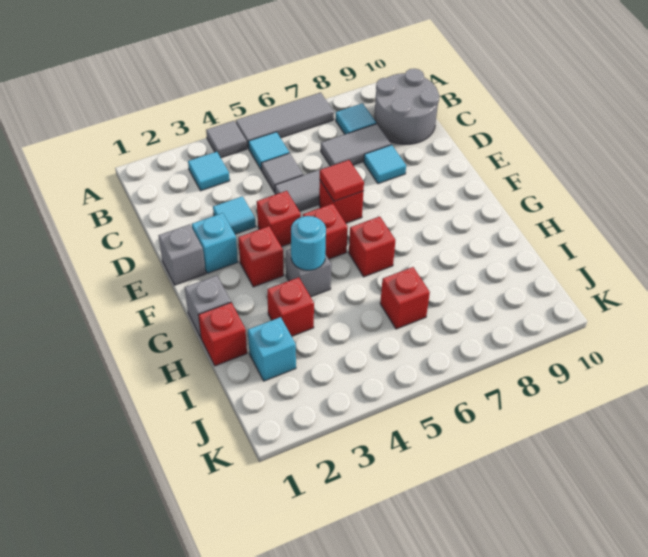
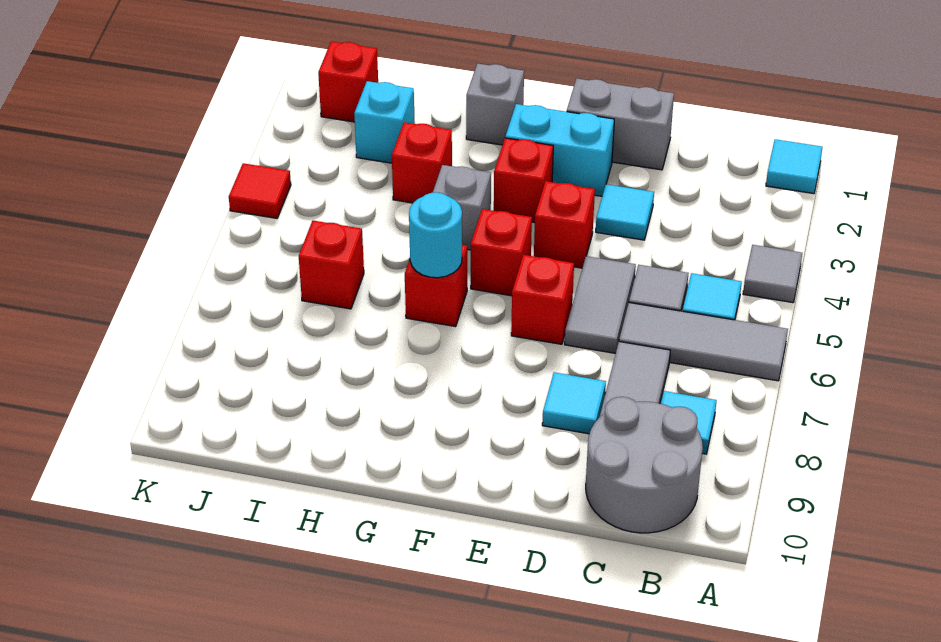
grey tile A5:A7 level 1 -> grey tile A6:C6 level 1
cyan tile B3 level 1 -> cyan tile A1 level 1
grey brick E1 level 1 -> grey brick D1:E1 level 1
cyan brick E2 level 1 -> cyan brick E2:F2 level 1
red tile E6 level 2 -> red tile K4 level 1
cyan round brick G4 level 2 -> cyan round brick G6 level 2
red brick H1 level 1 -> red brick J1 level 1

